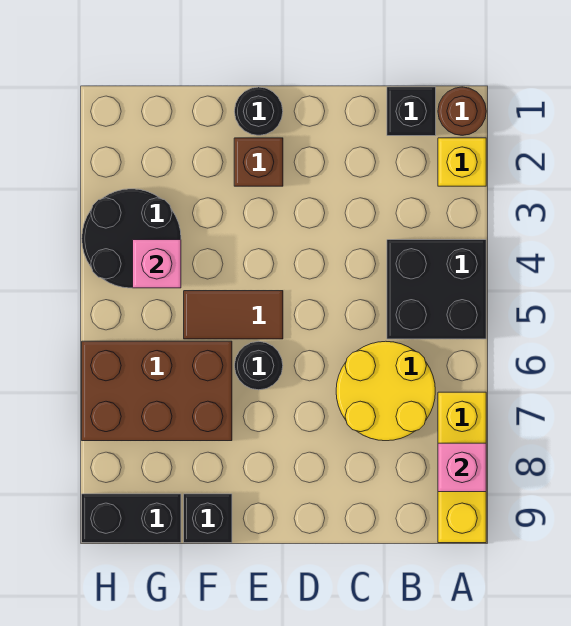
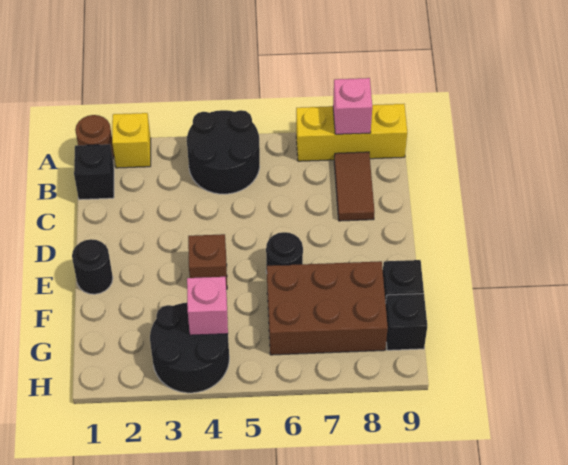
black brick A4:B5 level 1 -> black round brick A4:B5 level 1
yellow round brick B6:C7 level 1 -> none
brown brick E2 level 1 -> brown brick E4 level 1
brown tile E5:F5 level 1 -> brown tile B8:C8 level 1
brown brick F6:H7 level 1 -> brown brick F6:G8 level 1
black brick G9:H9 level 1 -> black brick G9 level 1

